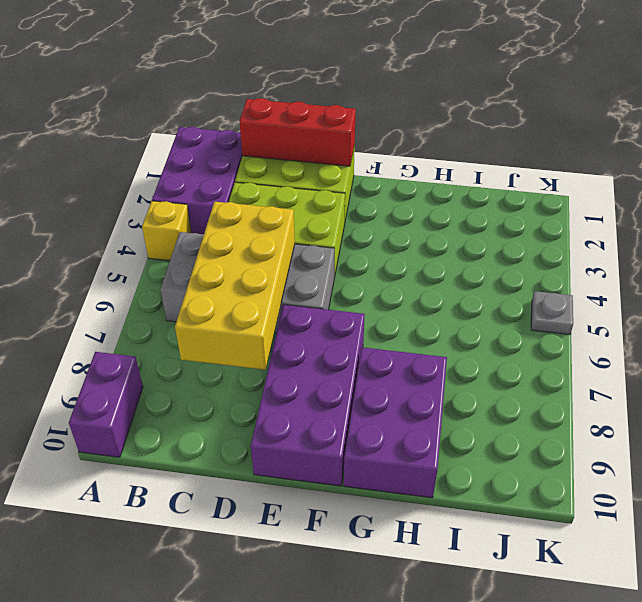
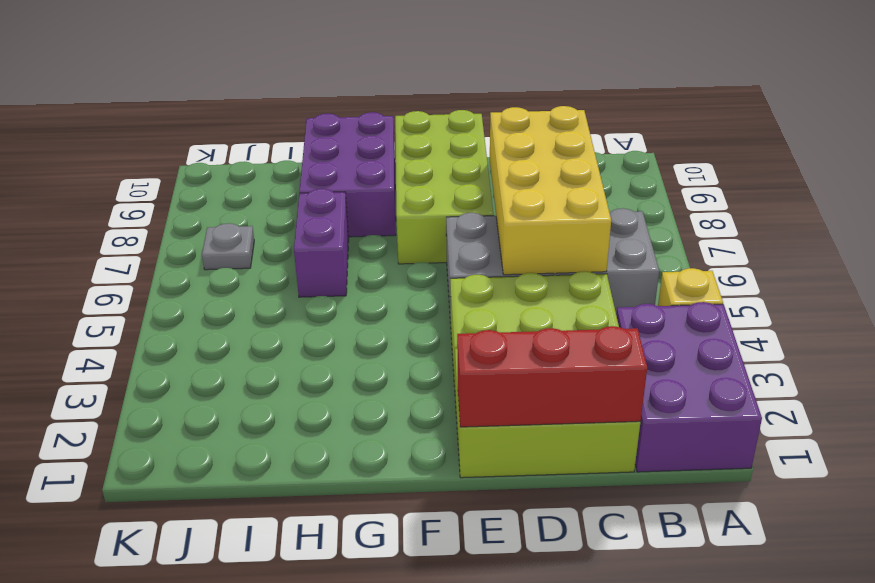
purple brick A9:A10 level 1 -> purple brick H6:H7 level 1
purple brick E7:F10 level 1 -> lime brick E7:F10 level 1
grey plate K5 level 1 -> grey plate J7 level 1

